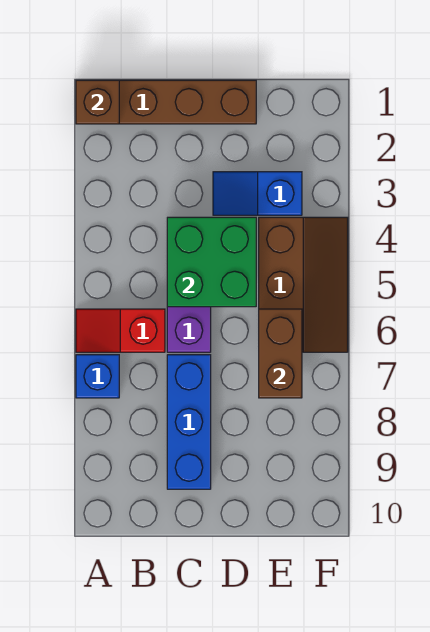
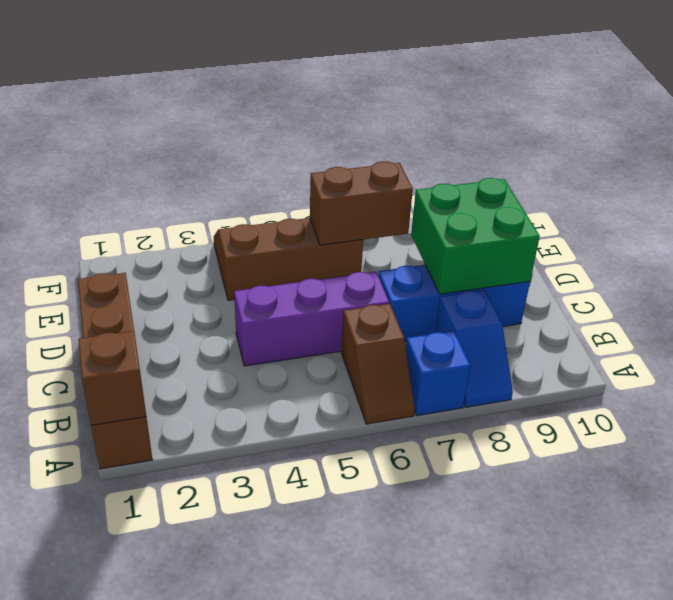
red slope A6:B6 level 1 top B -> brown slope A6:B6 level 1 top B
green brick C4:D5 level 2 -> green brick C8:D9 level 2
blue slope D3:E3 level 1 top E -> blue slope A8:B8 level 1 top B

